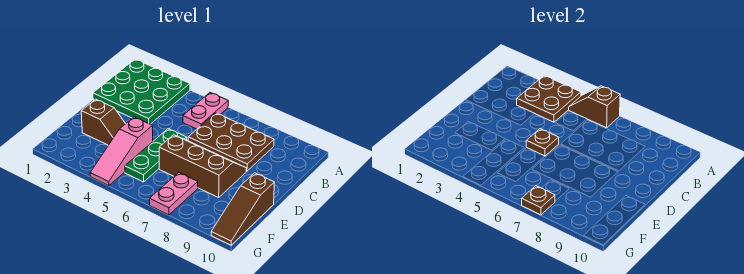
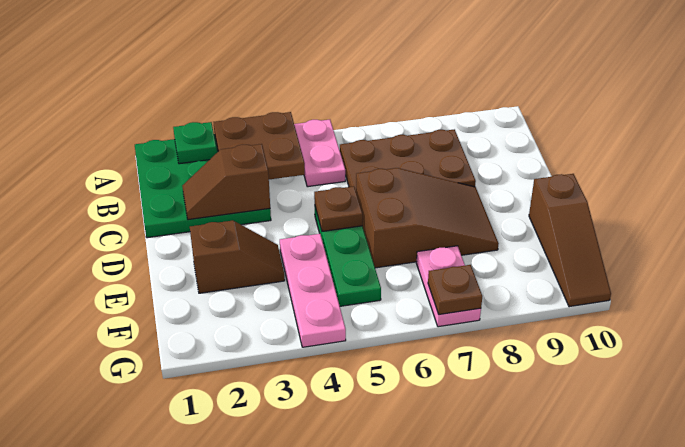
none -> green plate A2 level 2
brown slope A5:A6 level 2 top 6 -> brown slope C2:C3 level 2 top 3
brown slope D6:E8 level 1 top E -> brown slope D6:E8 level 1 top 6
pink slope E4:G4 level 1 top E -> pink plate E4:G4 level 1

